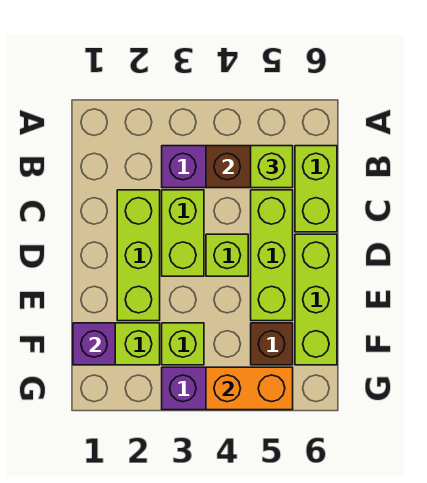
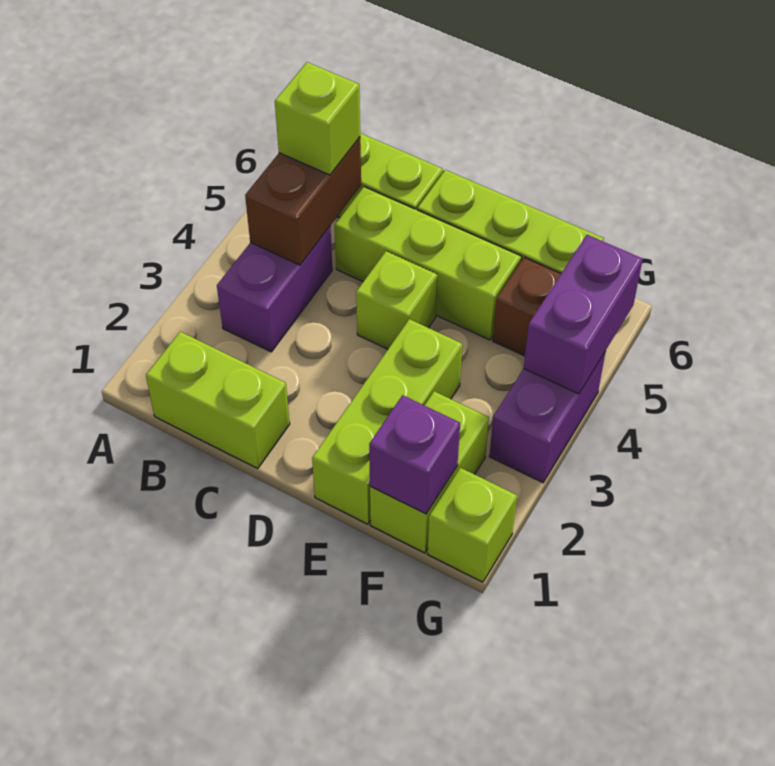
lime brick C2:E2 level 1 -> lime brick E1:E3 level 1
lime brick C3:D3 level 1 -> lime brick B1:C1 level 1
lime brick F3 level 1 -> lime brick G1 level 1
orange brick G4:G5 level 2 -> purple brick G4:G5 level 2

